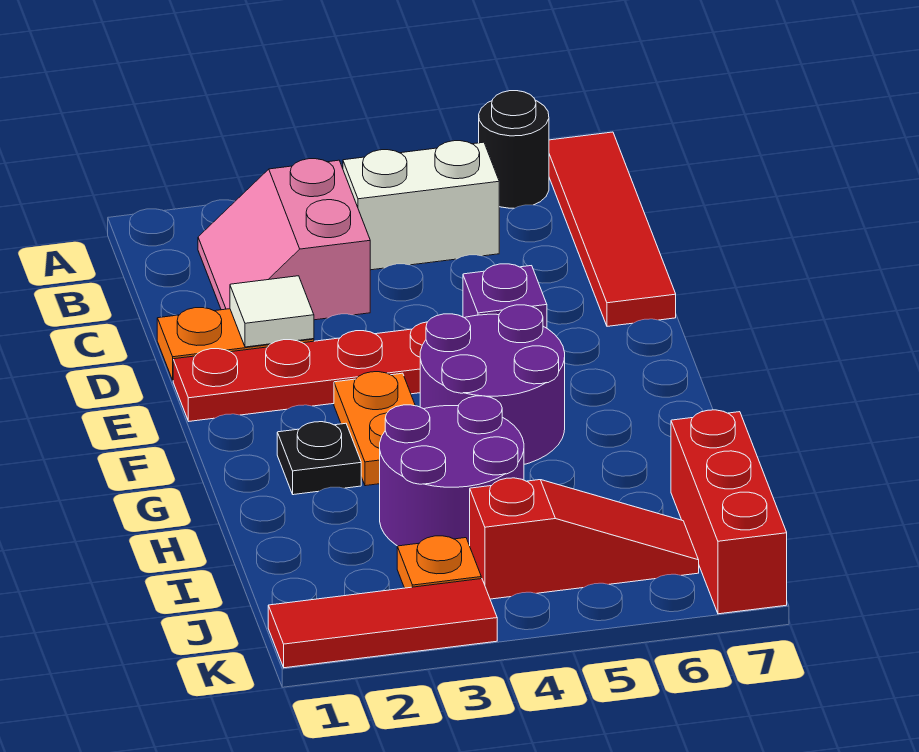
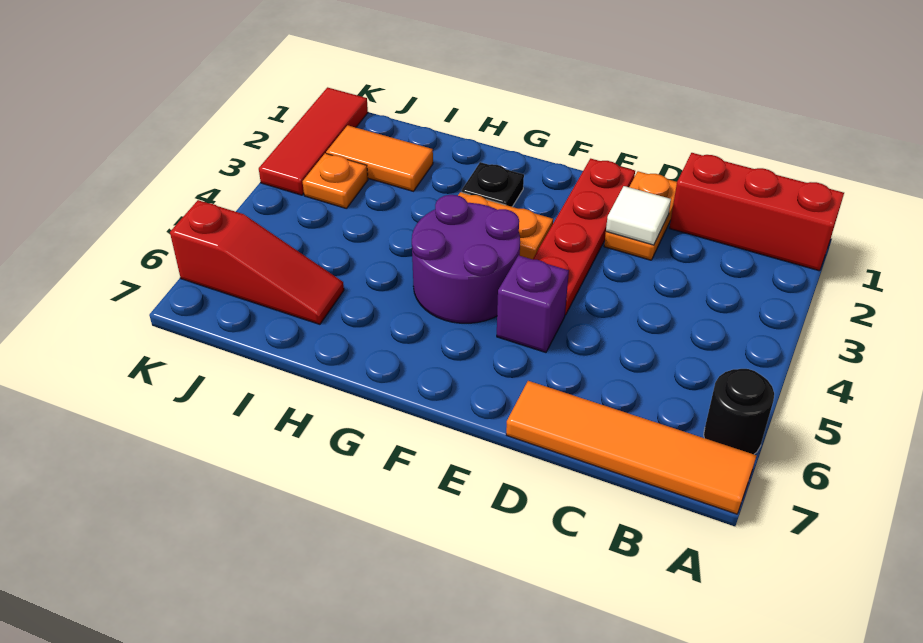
red tile A7:D7 level 1 -> orange tile A7:D7 level 1
pink slope B2:C3 level 1 top 3 -> none
white brick B4:B5 level 1 -> none
purple round brick H3:I4 level 1 -> none
none -> orange tile I2:J2 level 1
red brick I7:K7 level 1 -> red brick A1:C1 level 1
red slope J4:J6 level 1 top 4 -> red slope I6:K6 level 1 top K

